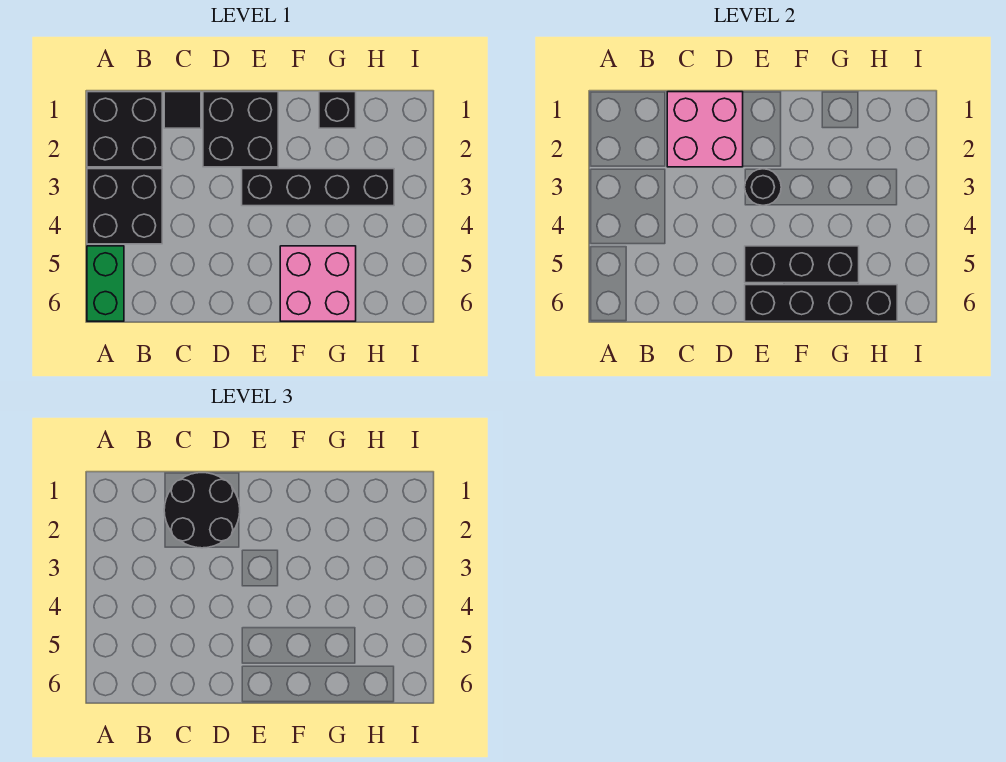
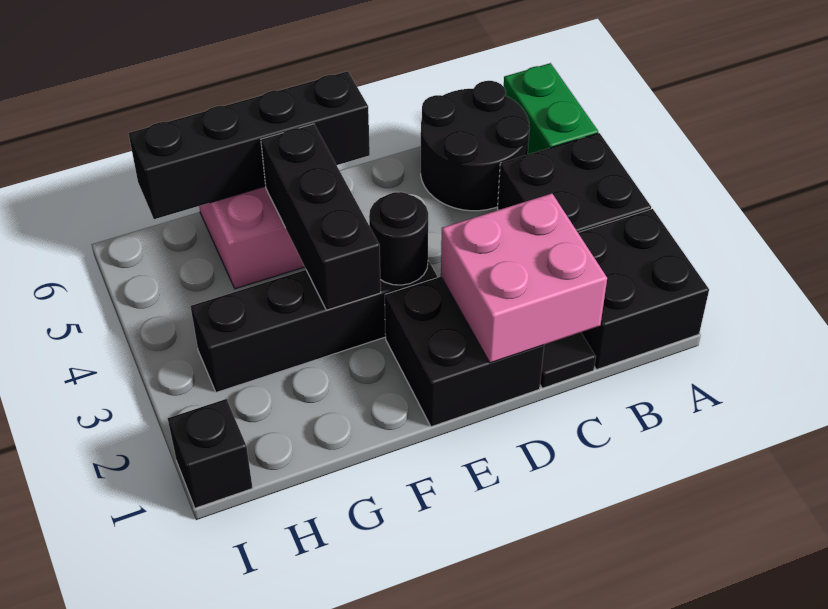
black round brick C1:D2 level 3 -> black round brick B5:C6 level 1
black brick E5:G5 level 2 -> black brick F3:F5 level 2
black brick G1 level 1 -> black brick I1 level 1

